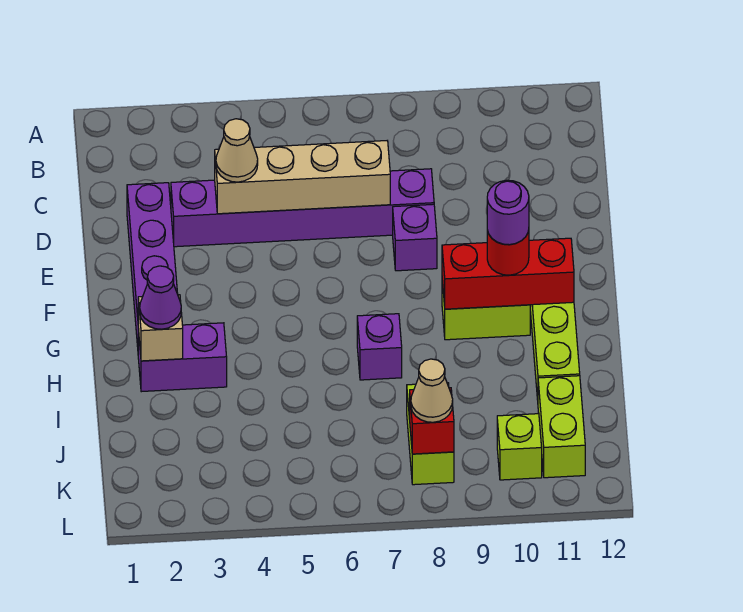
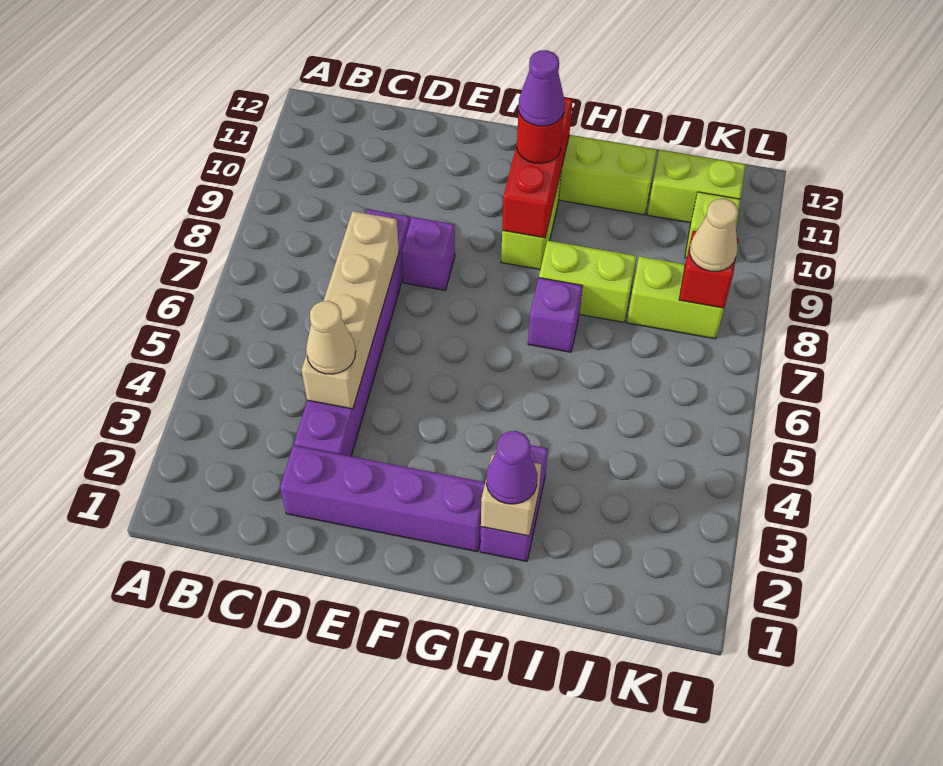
purple round brick G10 level 4 -> purple cone G10 level 4
none -> lime brick H8:I8 level 1

